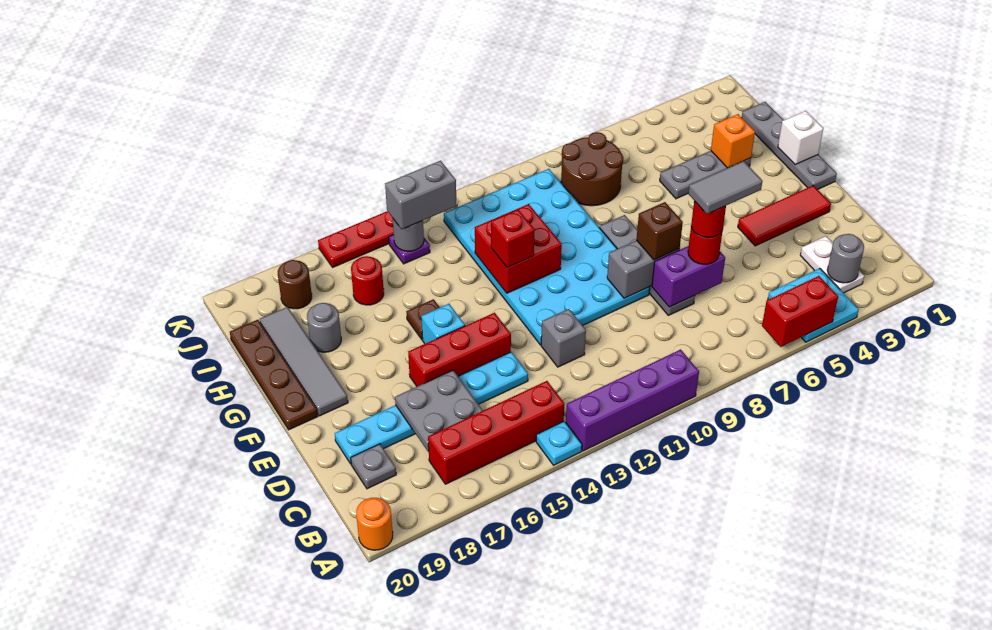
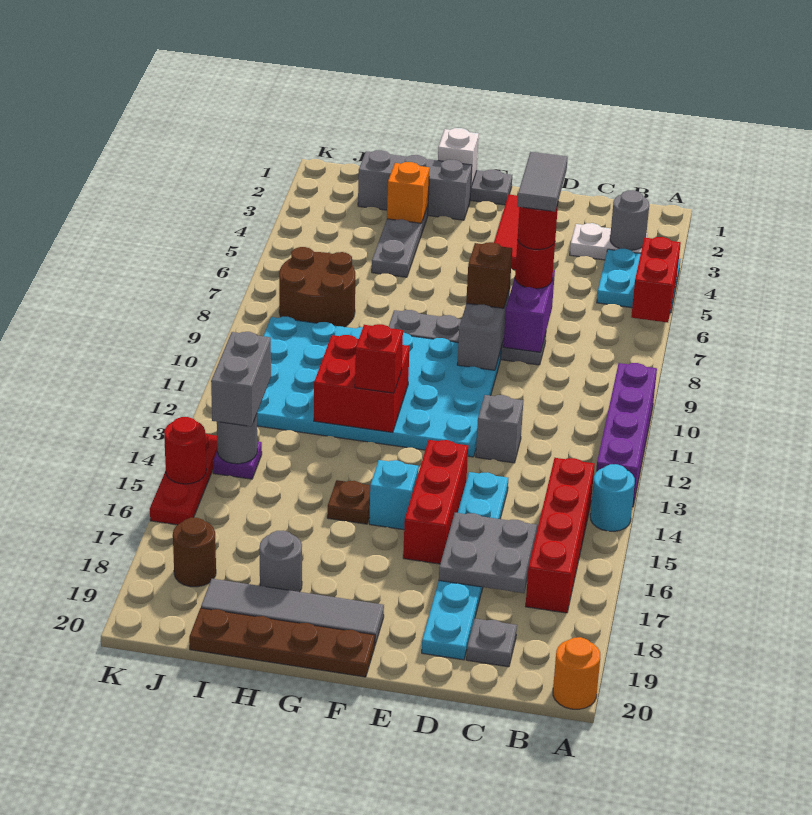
cyan plate A14 level 1 -> cyan round brick A14 level 1
none -> grey brick G2:I2 level 1
red round brick I16 level 1 -> red round brick K15 level 2

